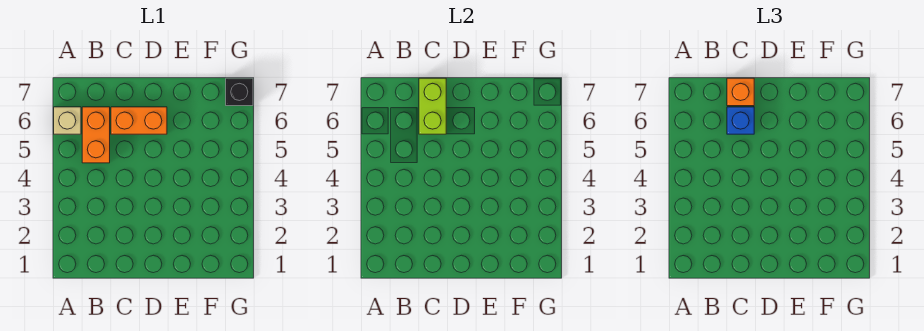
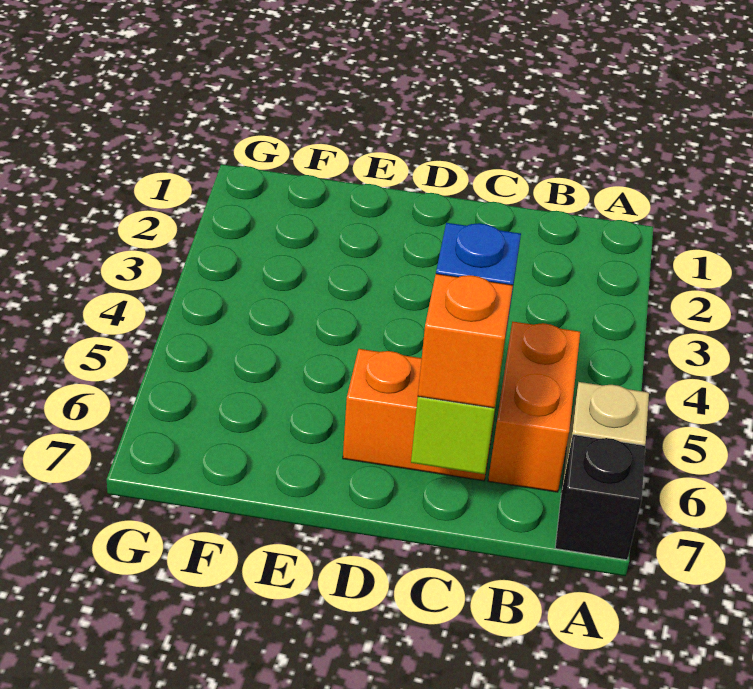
black brick G7 level 1 -> black brick A7 level 1

